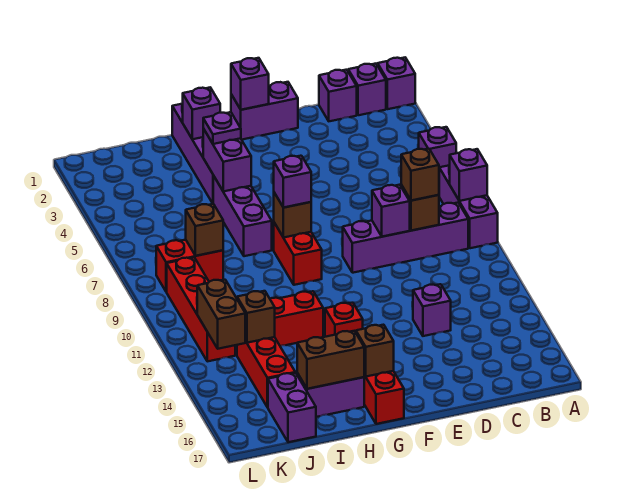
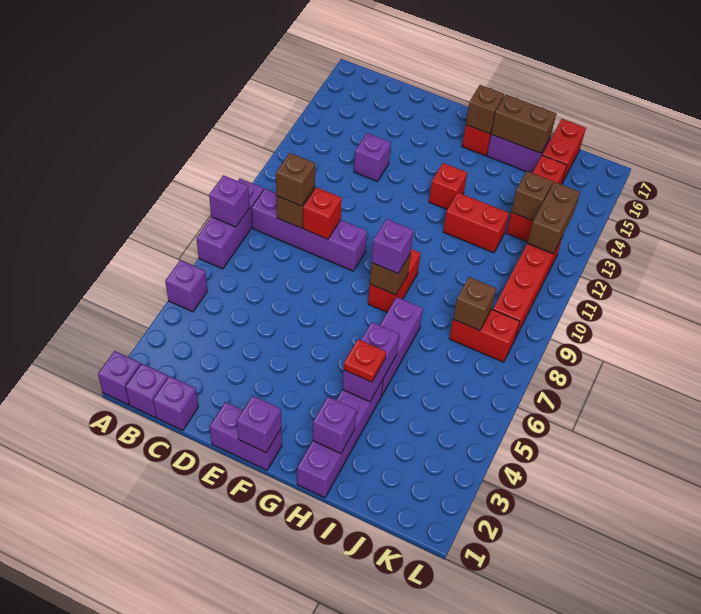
purple brick D9 level 2 -> red brick D9 level 2
purple plate H4 level 3 -> red plate H4 level 3
purple brick J16:J17 level 1 -> red brick J16:J17 level 1

